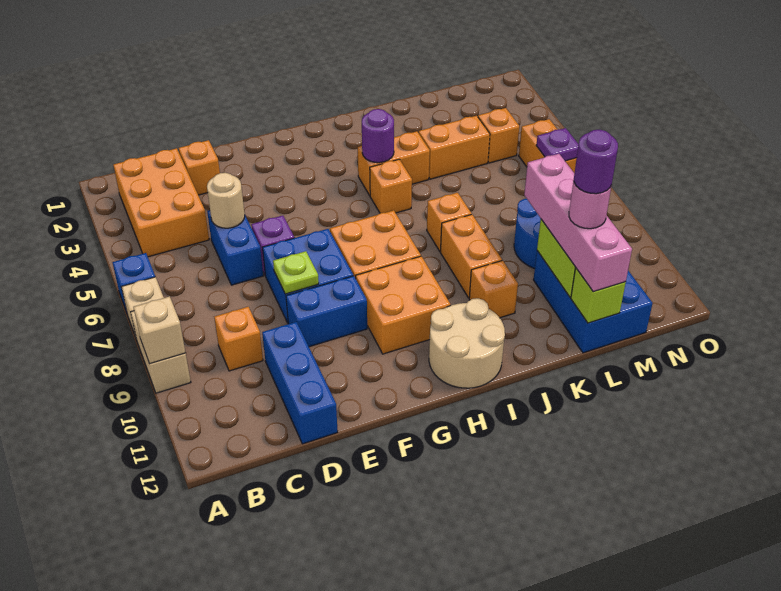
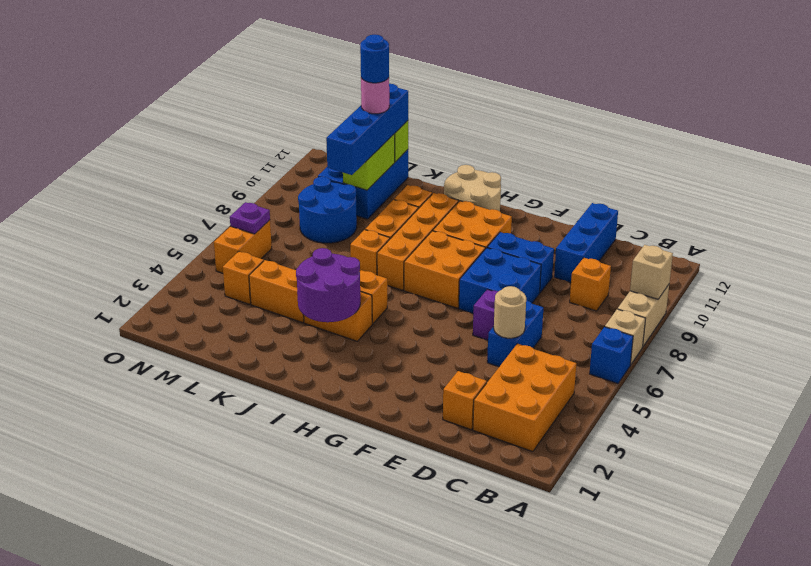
lime plate E8 level 2 -> none
purple round brick I4 level 2 -> purple round brick I3:J4 level 2
none -> orange brick I7:I10 level 1
pink brick L9:L12 level 3 -> blue brick L9:L12 level 3
purple round brick L11 level 5 -> blue round brick L11 level 5

